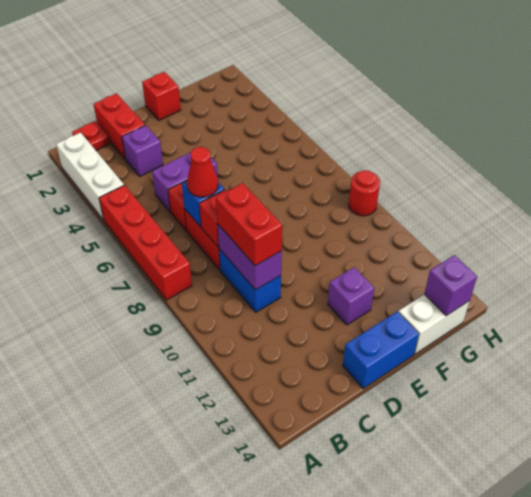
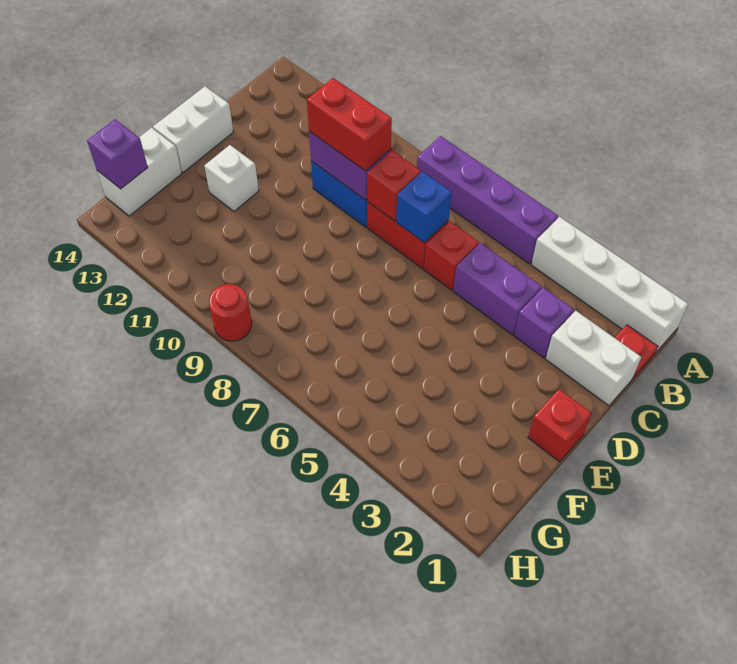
white brick A2:A4 level 1 -> white brick A1:A4 level 1
red brick A5:A8 level 1 -> purple brick A5:A8 level 1
red brick C1:C2 level 1 -> white brick C1:C2 level 1
purple brick C5:D5 level 1 -> purple brick C4:C5 level 1
red cone C7 level 3 -> none
blue brick D14:E14 level 1 -> white brick D14:E14 level 1
purple brick E12 level 1 -> white brick E12 level 1

